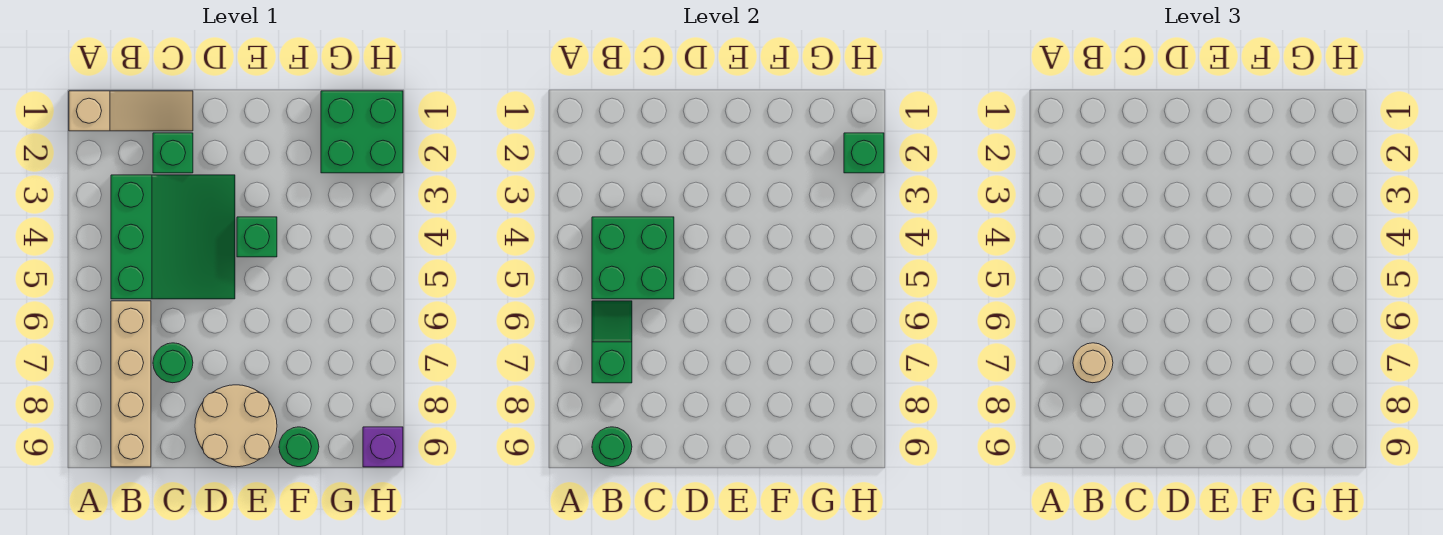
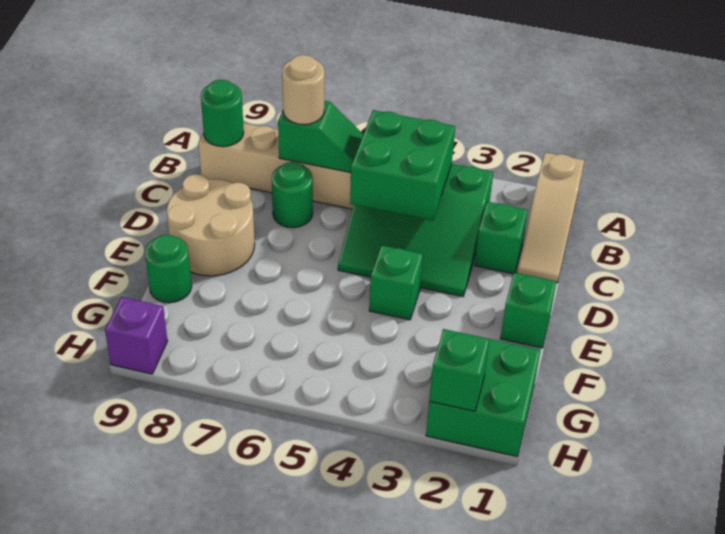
none -> green brick E1 level 1

